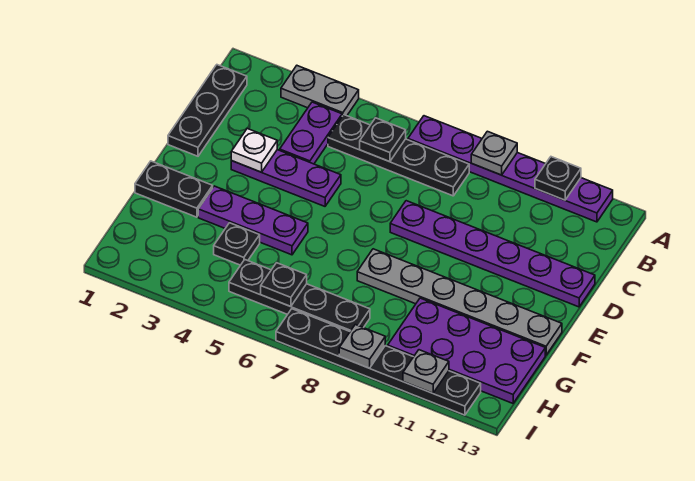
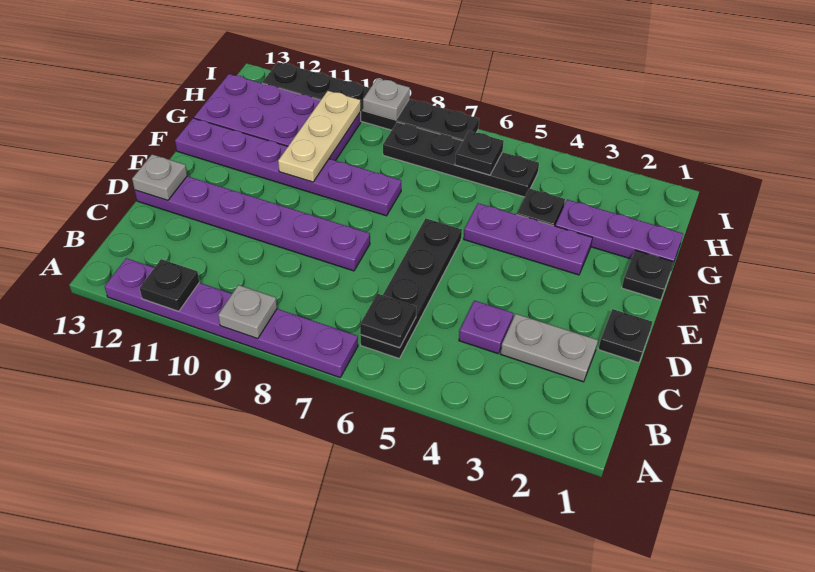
grey plate A3:A4 level 1 -> grey plate C2:C3 level 1
black plate B1:D1 level 1 -> black plate D1 level 1
purple plate B4:C4 level 1 -> purple plate C4 level 1
black plate B5:B8 level 1 -> black plate B6:E6 level 1
purple plate D3:D5 level 1 -> purple plate G1:G3 level 1
white plate D3 level 2 -> none
black plate F1:F2 level 1 -> black plate F1 level 1
grey plate F8:F13 level 1 -> purple plate F8:F13 level 1
none -> tan plate F10:H10 level 2
grey plate I11 level 2 -> grey plate D13 level 2

